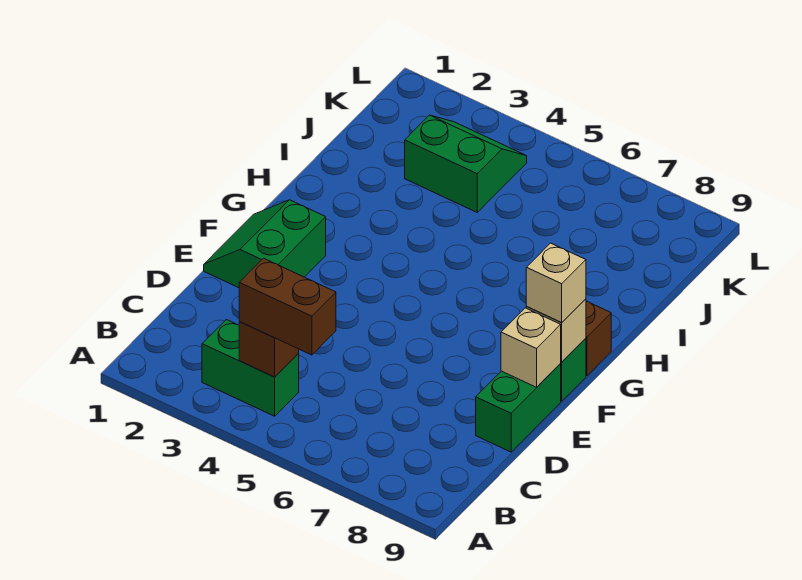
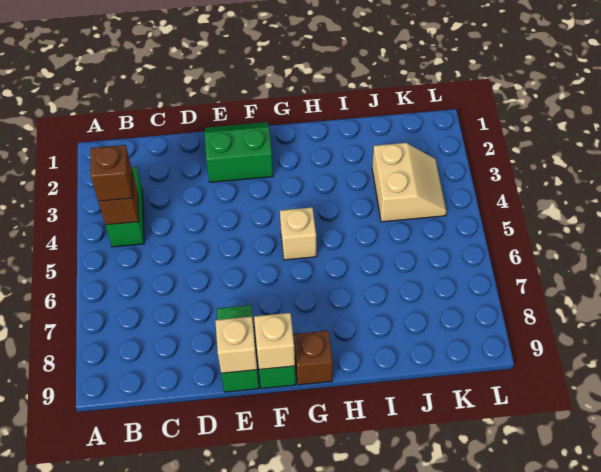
brown brick B4:B5 level 3 -> brown brick B4 level 3
green brick D9:E9 level 1 -> green brick E8:E9 level 1
tan brick F9 level 3 -> tan brick G5 level 1
green slope J3:K4 level 1 top J -> tan slope J3:K4 level 1 top J

